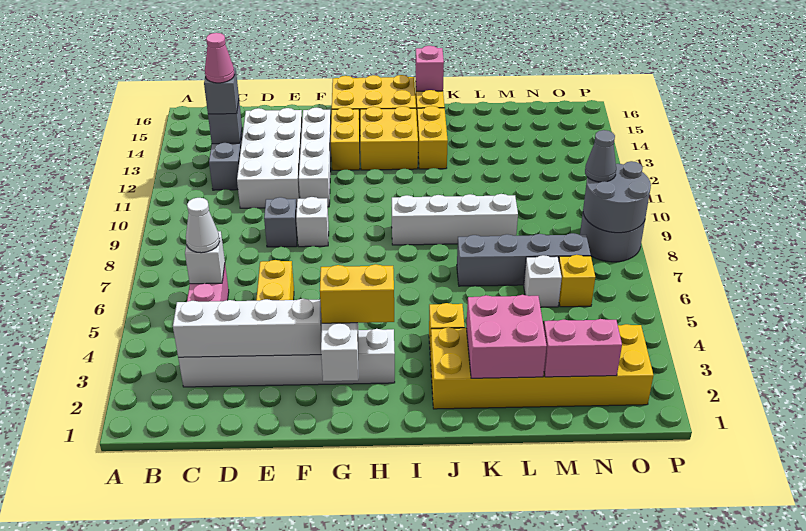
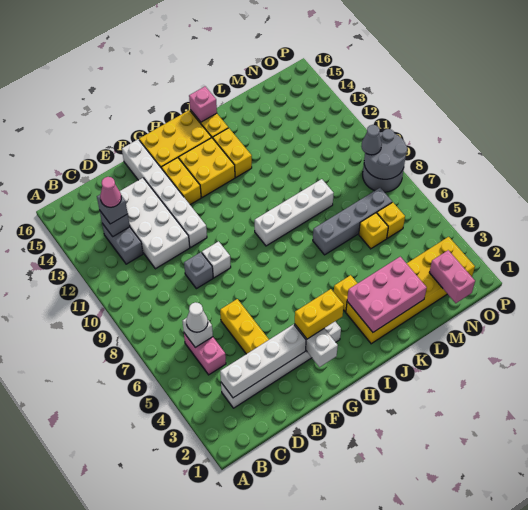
white brick F11:F14 level 1 -> white brick F11:F16 level 1
pink brick K2:L3 level 2 -> pink brick J2:L3 level 2
pink brick M2:N2 level 2 -> pink brick N1:N2 level 2
white brick M6 level 1 -> yellow brick M6 level 1

